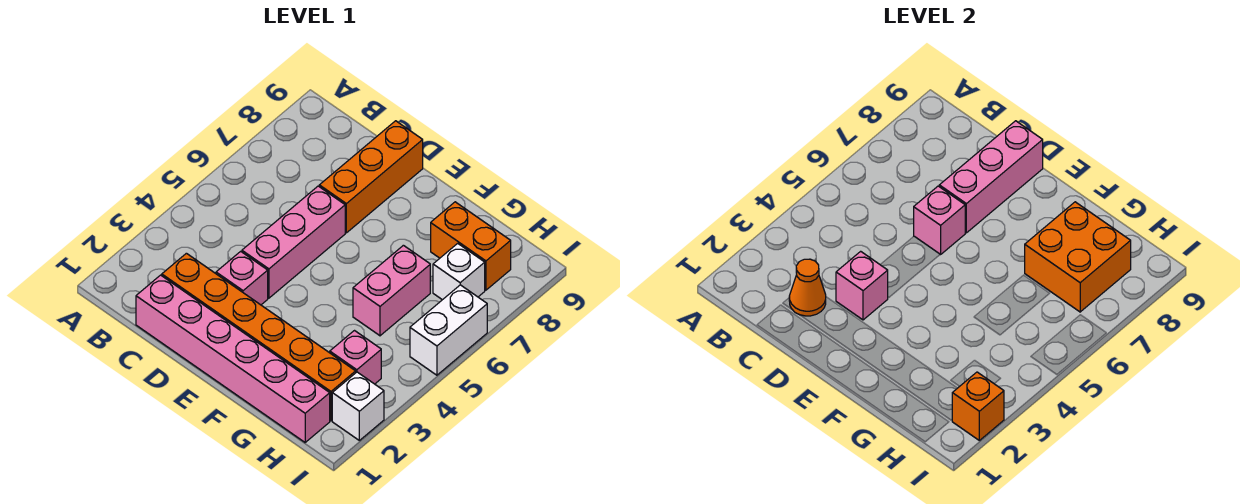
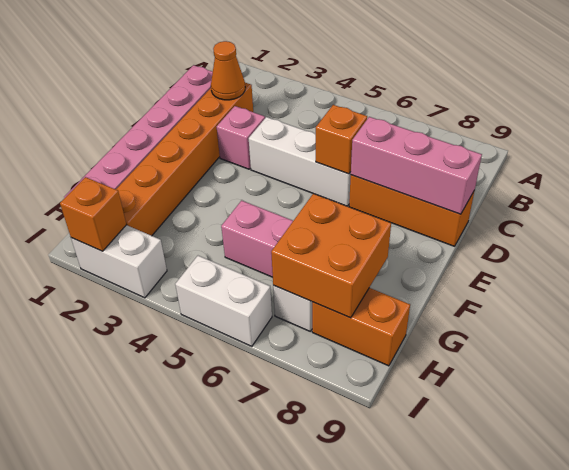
pink brick D3 level 2 -> none
pink brick D4:D6 level 1 -> white brick D4:D6 level 1
pink brick D6 level 2 -> orange brick D6 level 2
orange brick G8:H8 level 1 -> orange brick H8:H9 level 1
pink brick H3 level 1 -> none
white brick I2 level 1 -> white brick I2:I3 level 1

